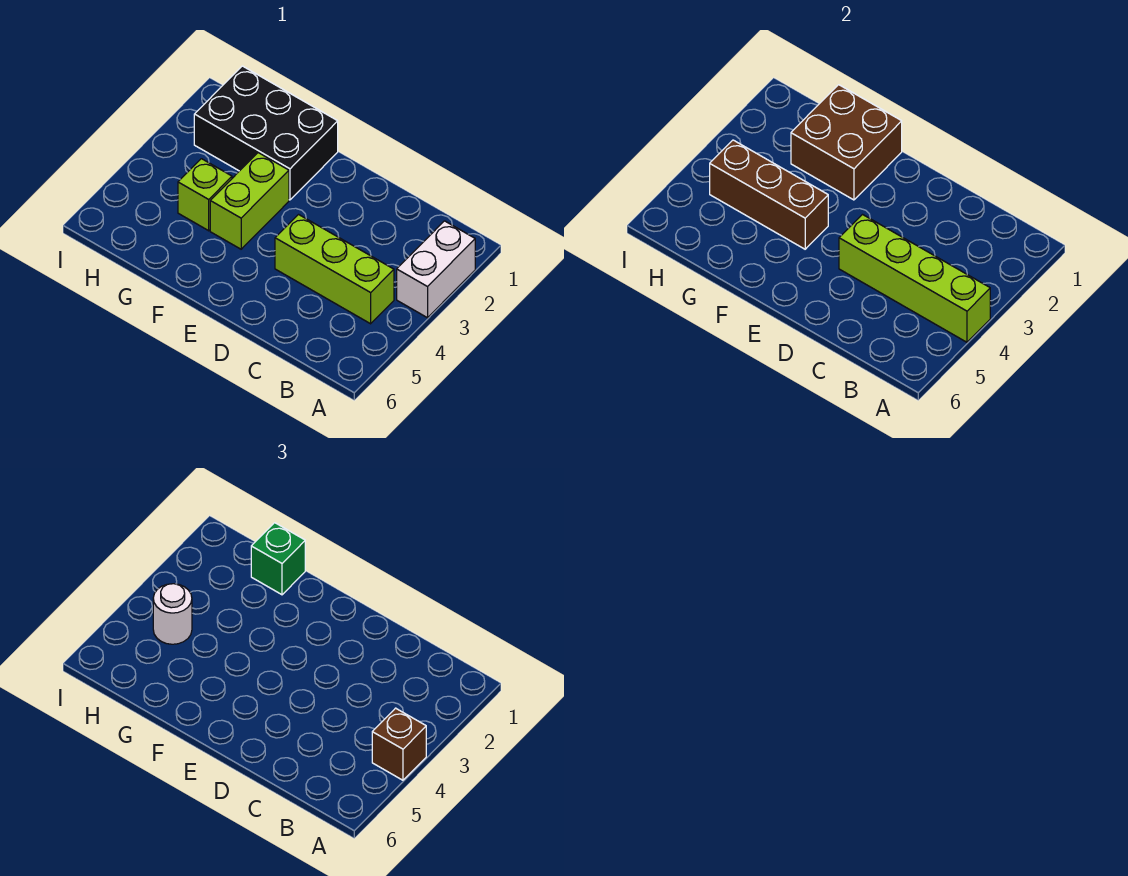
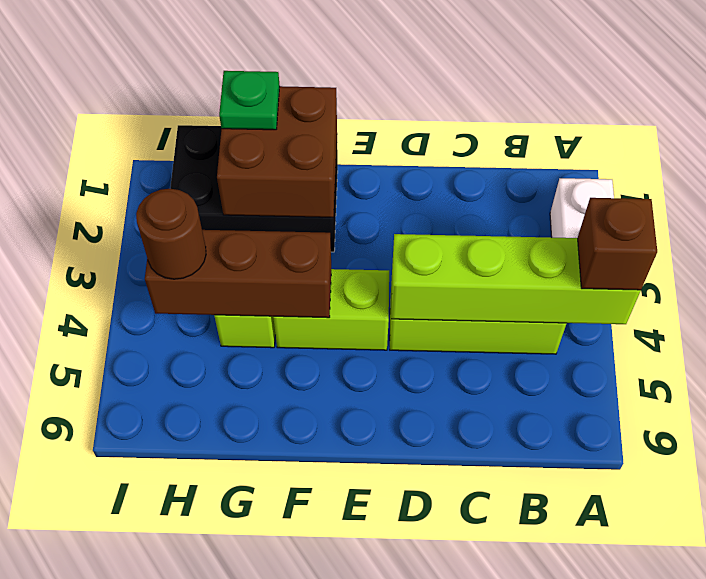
lime brick F3:F4 level 1 -> lime brick E4:F4 level 1
green brick G1 level 3 -> green plate G1 level 3
white round brick H4 level 3 -> brown round brick H4 level 3

